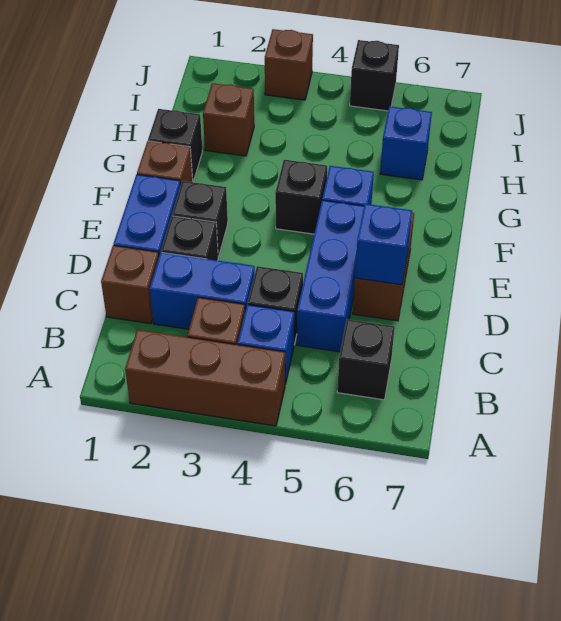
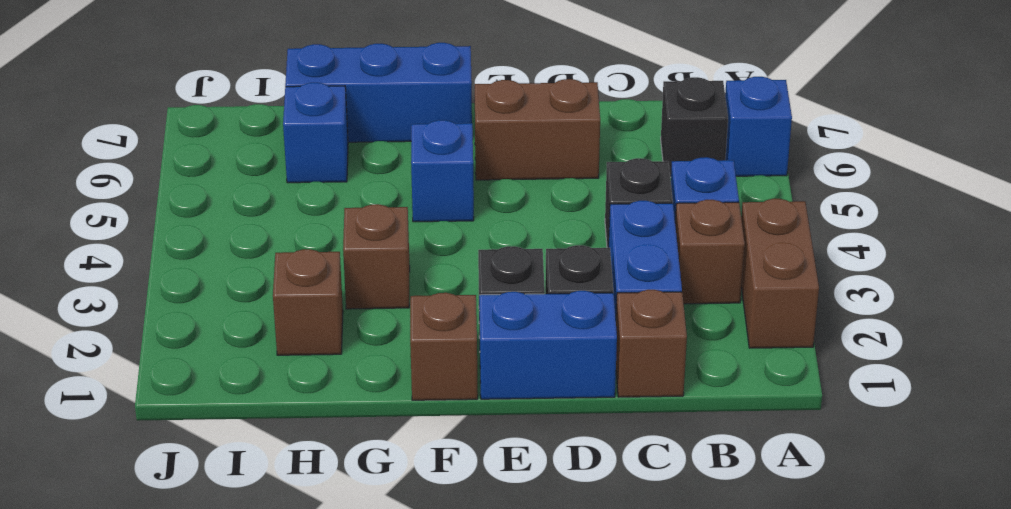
brown brick A2:A4 level 1 -> brown brick A2:A3 level 1
blue brick C5:E5 level 1 -> blue brick F7:H7 level 1
blue brick D6 level 2 -> blue brick A6 level 1
black brick F4 level 1 -> none
black brick G1 level 1 -> none
brown brick J3 level 1 -> brown brick G3 level 1
black brick J5 level 1 -> none

